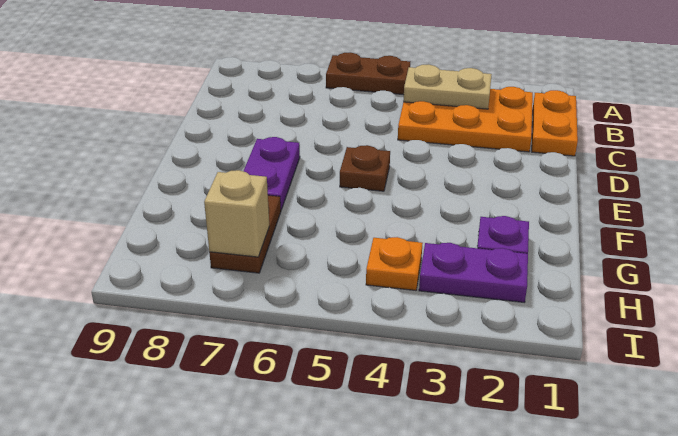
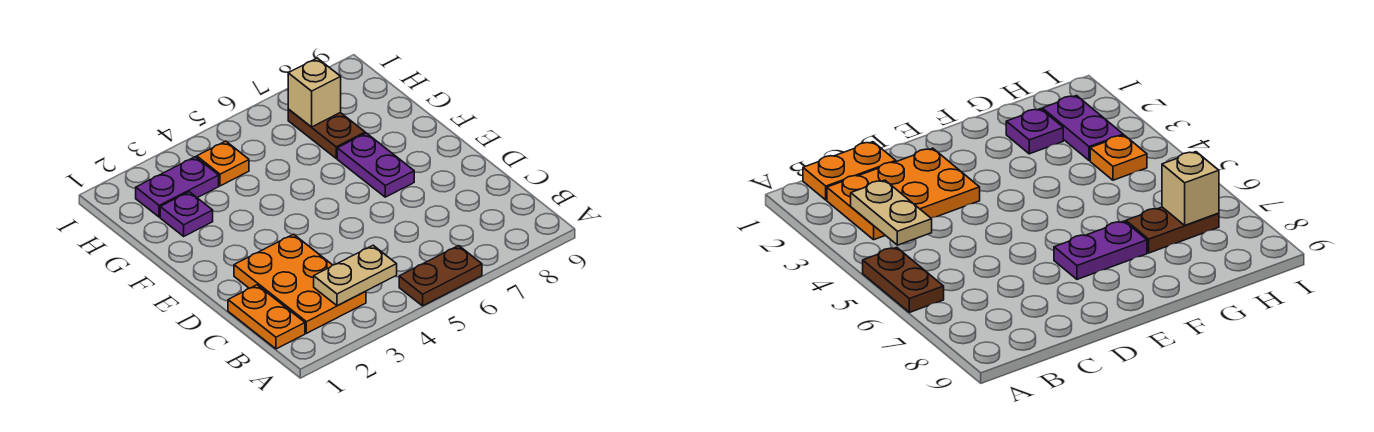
orange plate B2:C4 level 1 -> orange plate B2:D3 level 1
brown plate E5 level 1 -> none

